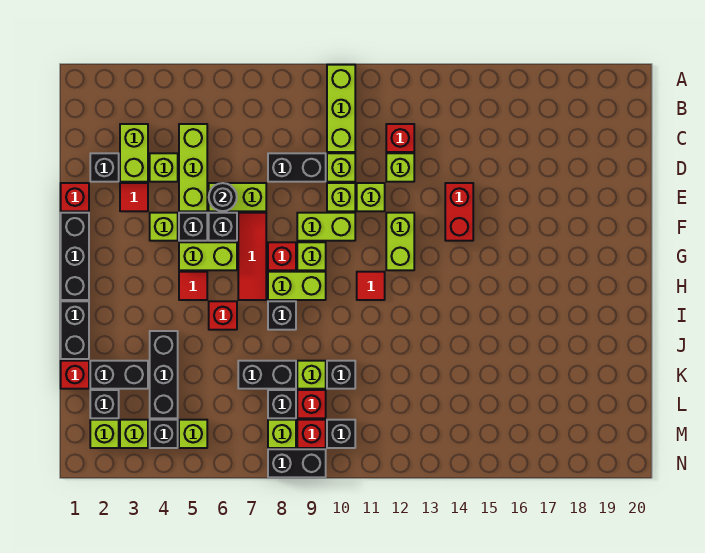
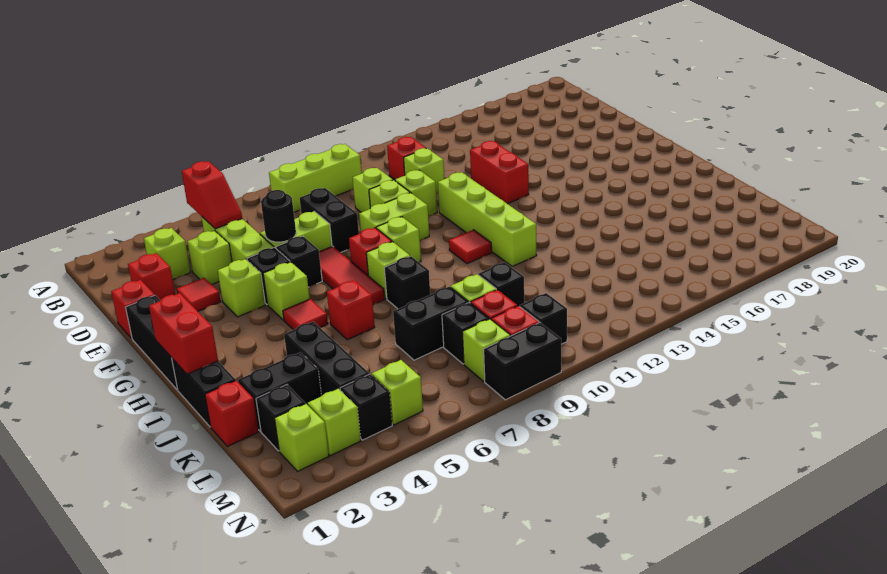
lime brick A10:C10 level 1 -> lime brick B8:B10 level 1
none -> red slope B5:C5 level 2 top B
lime brick C3:D3 level 1 -> lime brick C3 level 1
black brick D2 level 1 -> red brick D2 level 1
black brick D8:D9 level 1 -> black brick D8:E8 level 1
lime brick F12:G12 level 1 -> lime brick F12:I12 level 1
lime brick G5:G6 level 1 -> lime brick G5 level 1
none -> red brick H1:I1 level 2
lime brick H8:H9 level 1 -> lime brick H8 level 1

